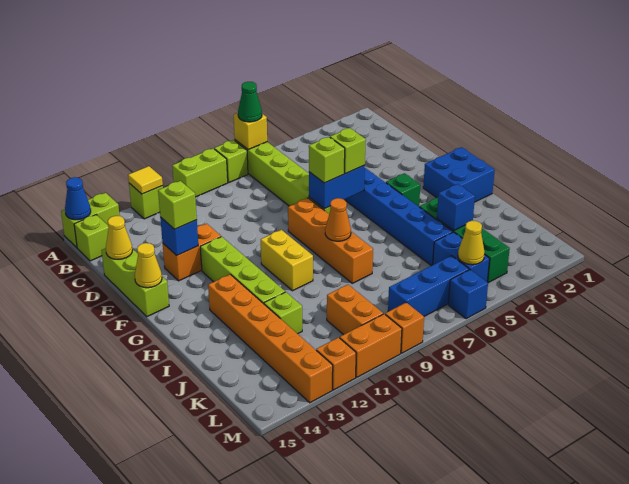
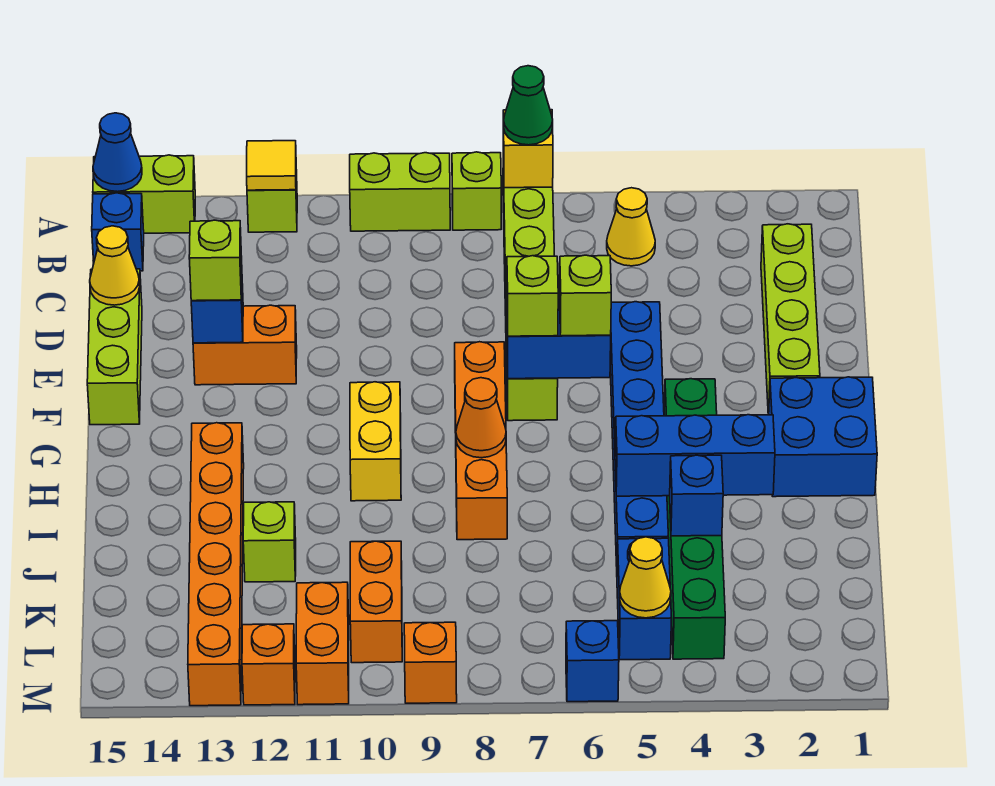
lime brick B15 level 1 -> blue brick B15 level 1
lime brick F12:I12 level 1 -> lime brick C2:F2 level 1
yellow cone F15 level 2 -> yellow cone B5 level 1
blue brick L6:L8 level 1 -> blue brick I3:I5 level 2
orange brick M10:M11 level 1 -> orange brick L11:M11 level 1

